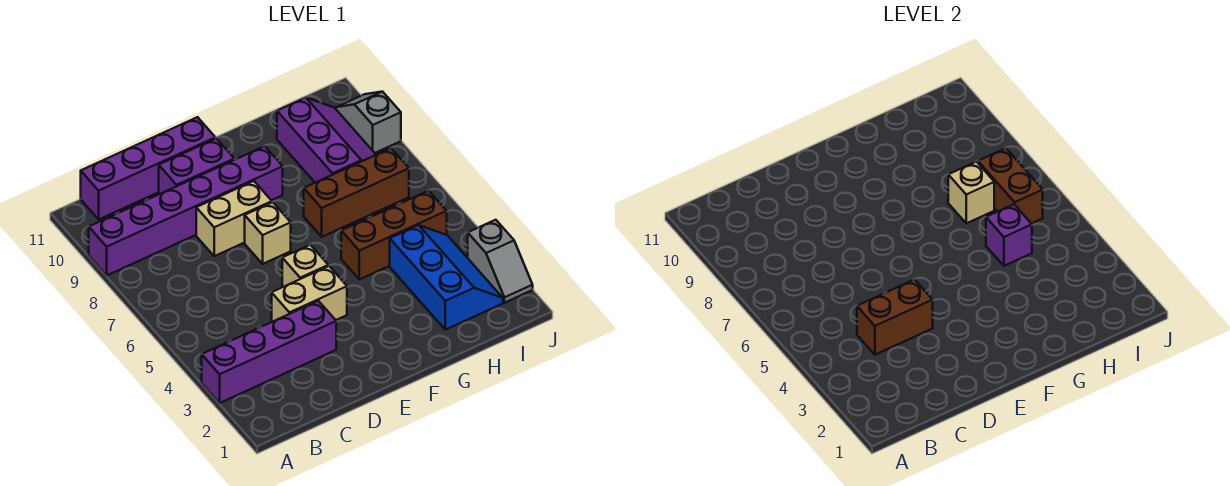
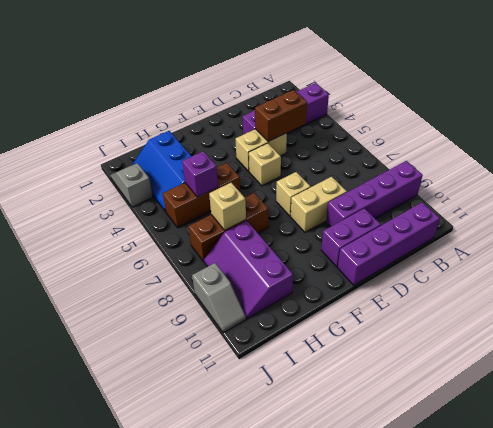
purple brick A9:F9 level 1 -> purple brick A9:D9 level 1
brown brick I6:I7 level 2 -> none

